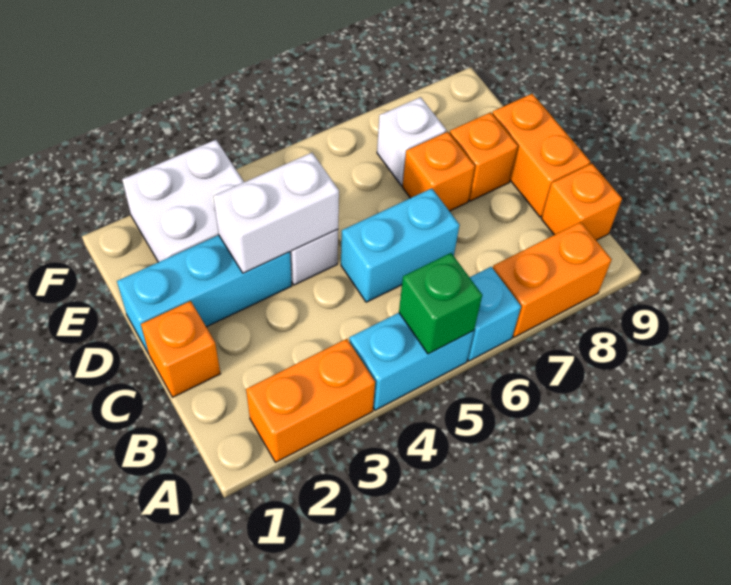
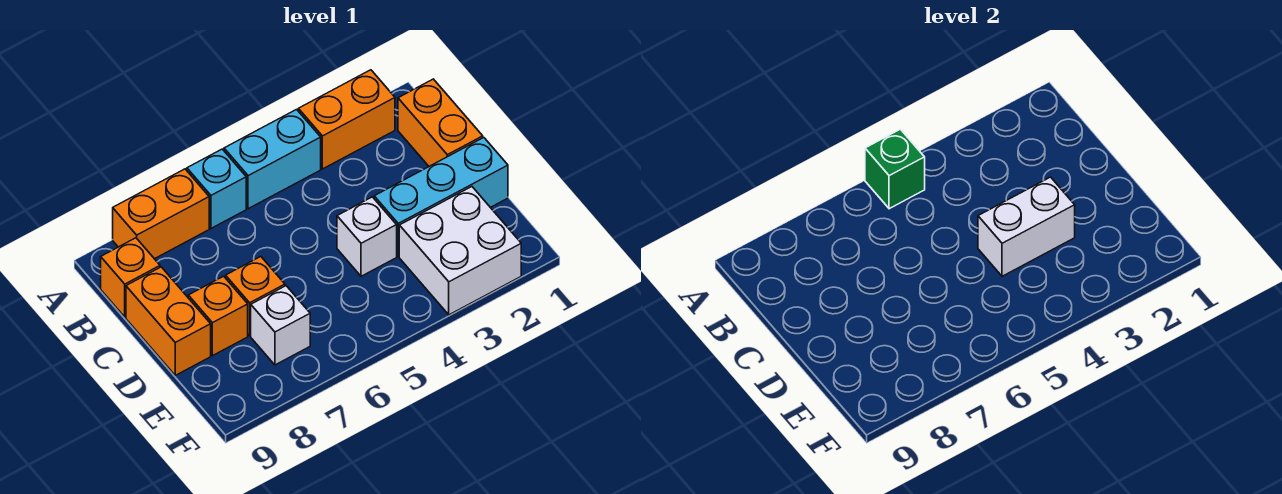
orange brick C1 level 1 -> orange brick B1:C1 level 1
cyan brick C5:C6 level 1 -> none

